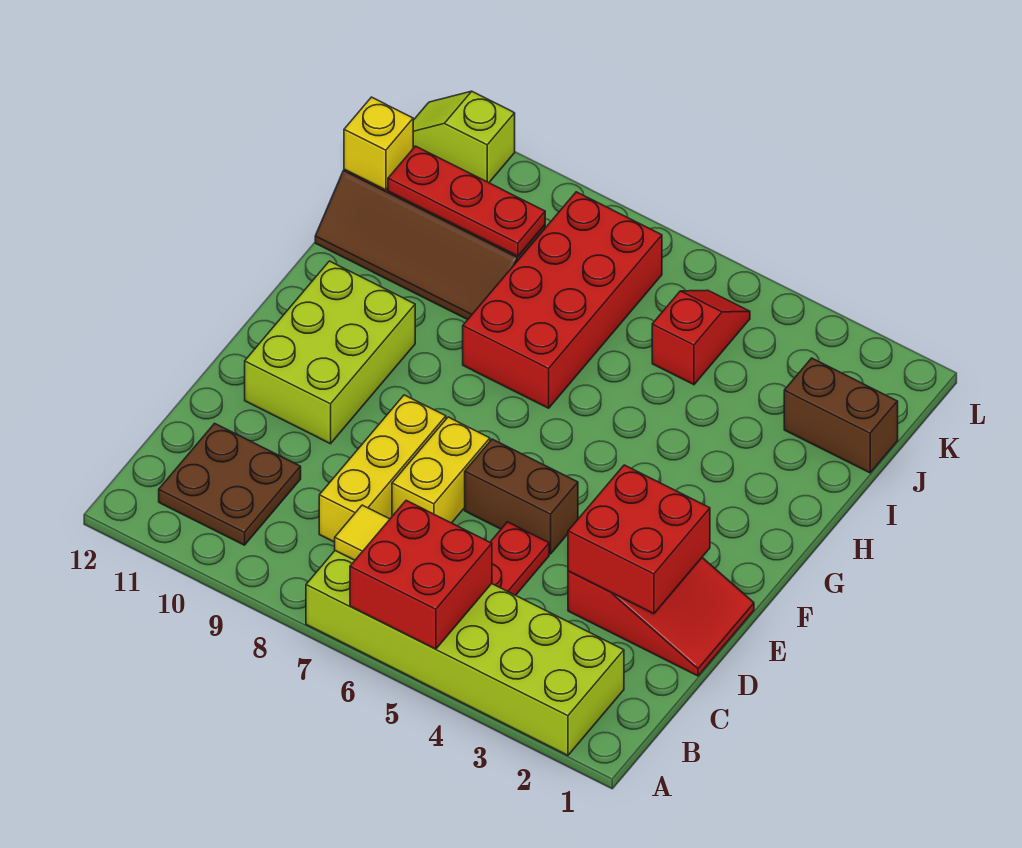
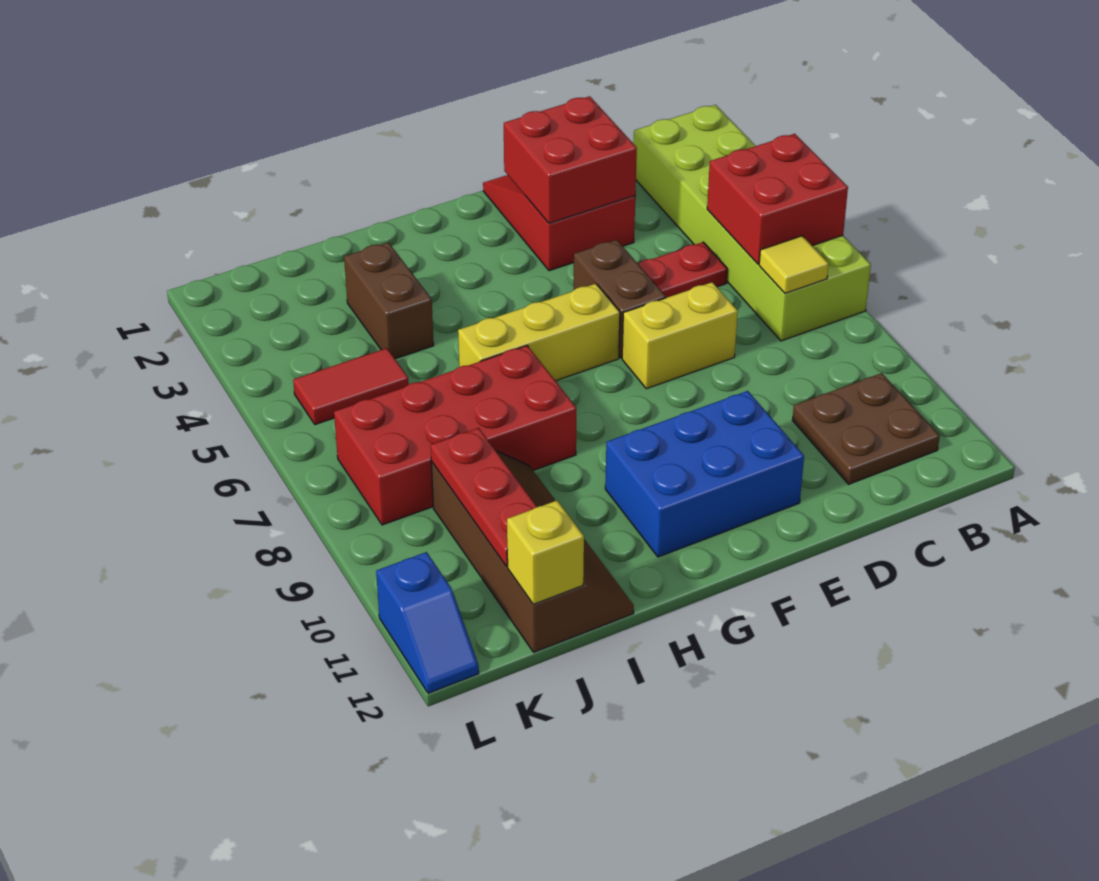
yellow brick C8:E8 level 1 -> yellow brick F6:H6 level 1
lime brick E10:G11 level 1 -> blue brick E10:G11 level 1
brown brick J1:J2 level 1 -> brown brick I3:I4 level 1
red slope J5:K5 level 1 top J -> red tile J5:K5 level 1
lime slope L11:L12 level 1 top 11 -> blue slope L11:L12 level 1 top 11

